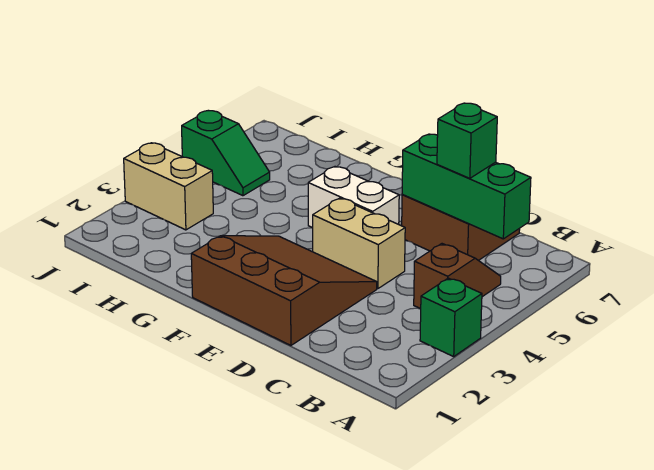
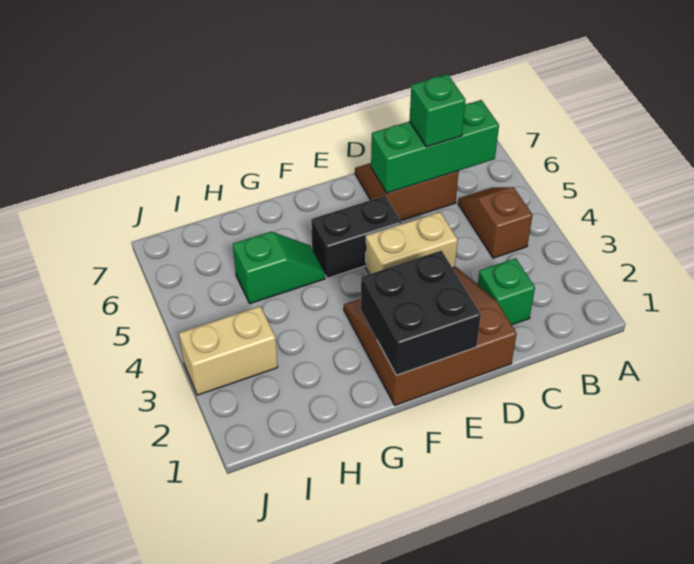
green brick A3 level 1 -> green brick C2 level 1
none -> black brick E1:F2 level 2
white brick E5:F5 level 1 -> black brick E5:F5 level 1
green slope I5:J5 level 1 top J -> green slope G5:H5 level 1 top H

